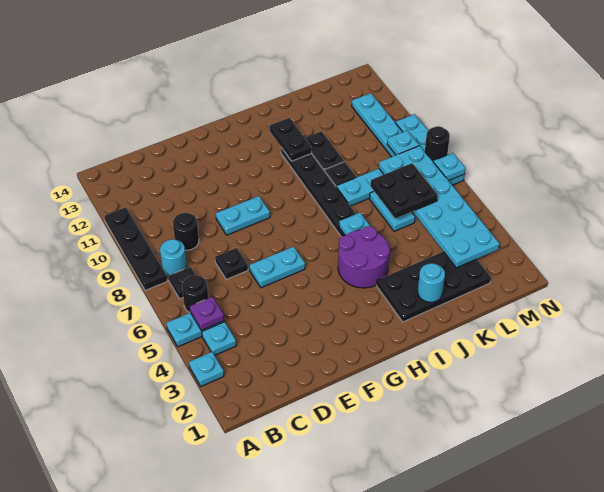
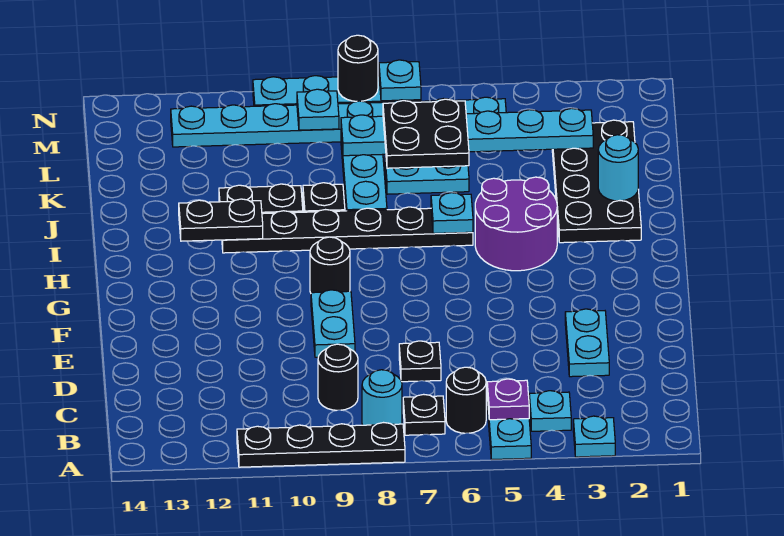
cyan plate E6:F6 level 1 -> cyan plate D3:E3 level 1
none -> black round brick G9 level 1
cyan plate L3:M8 level 2 -> cyan plate L3:L8 level 2

